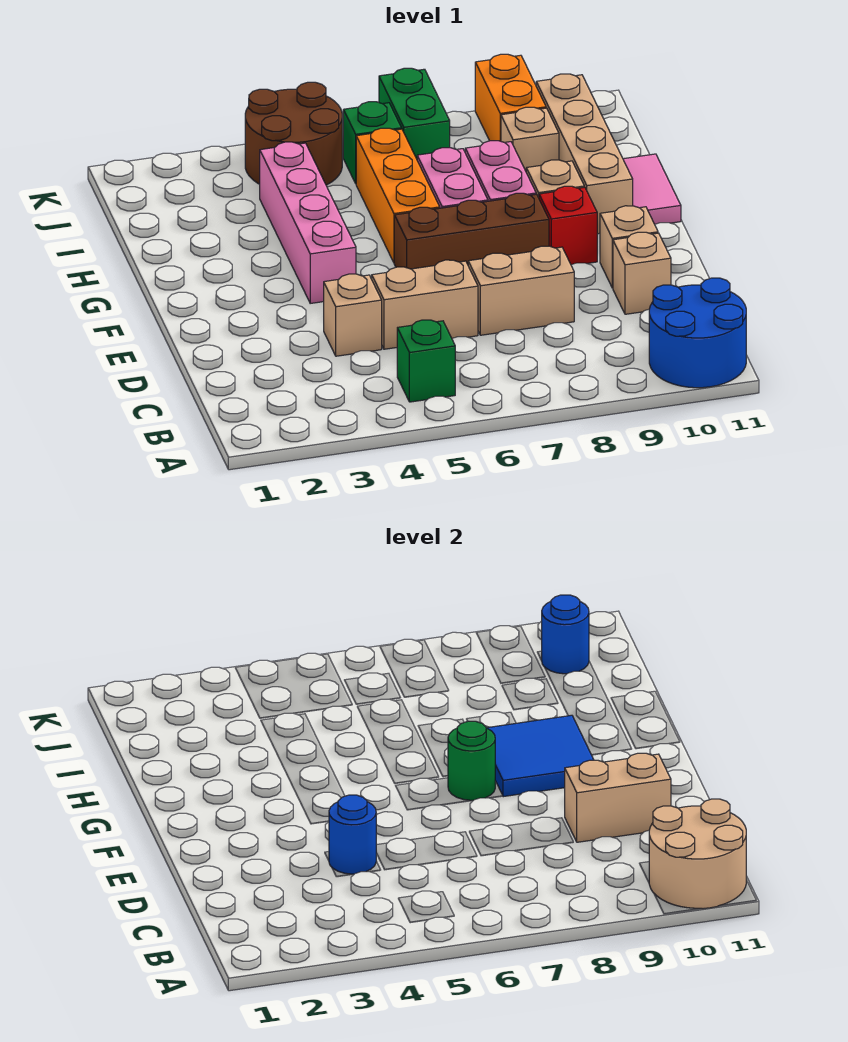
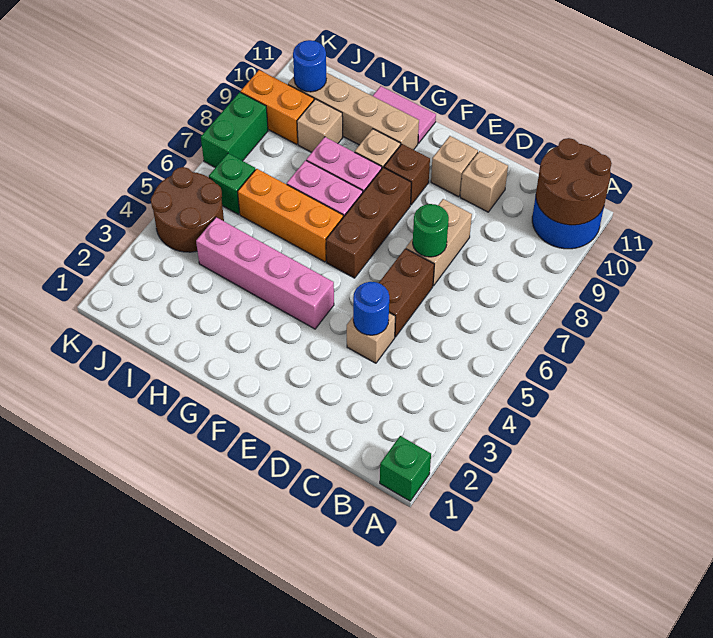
tan round brick A10:B11 level 2 -> brown round brick A10:B11 level 2
green brick B5 level 1 -> green brick A1 level 1
tan brick D5:D6 level 1 -> brown brick D5:D6 level 1
tan brick D9:D10 level 2 -> none
green round brick F7 level 2 -> green round brick D7 level 2
blue tile F8:G9 level 2 -> none
red brick F9 level 1 -> brown brick F9 level 1
green brick J7:K7 level 1 -> green brick K7:K8 level 1

